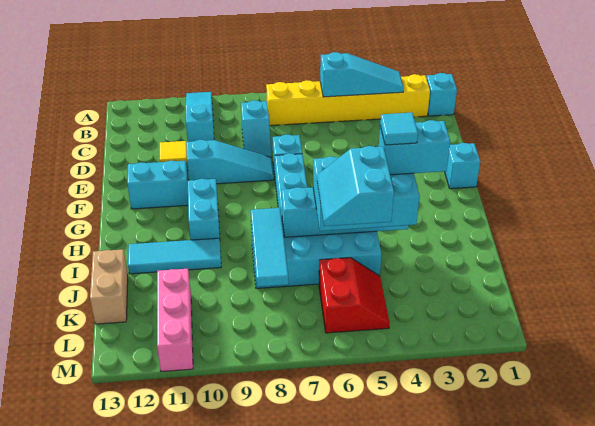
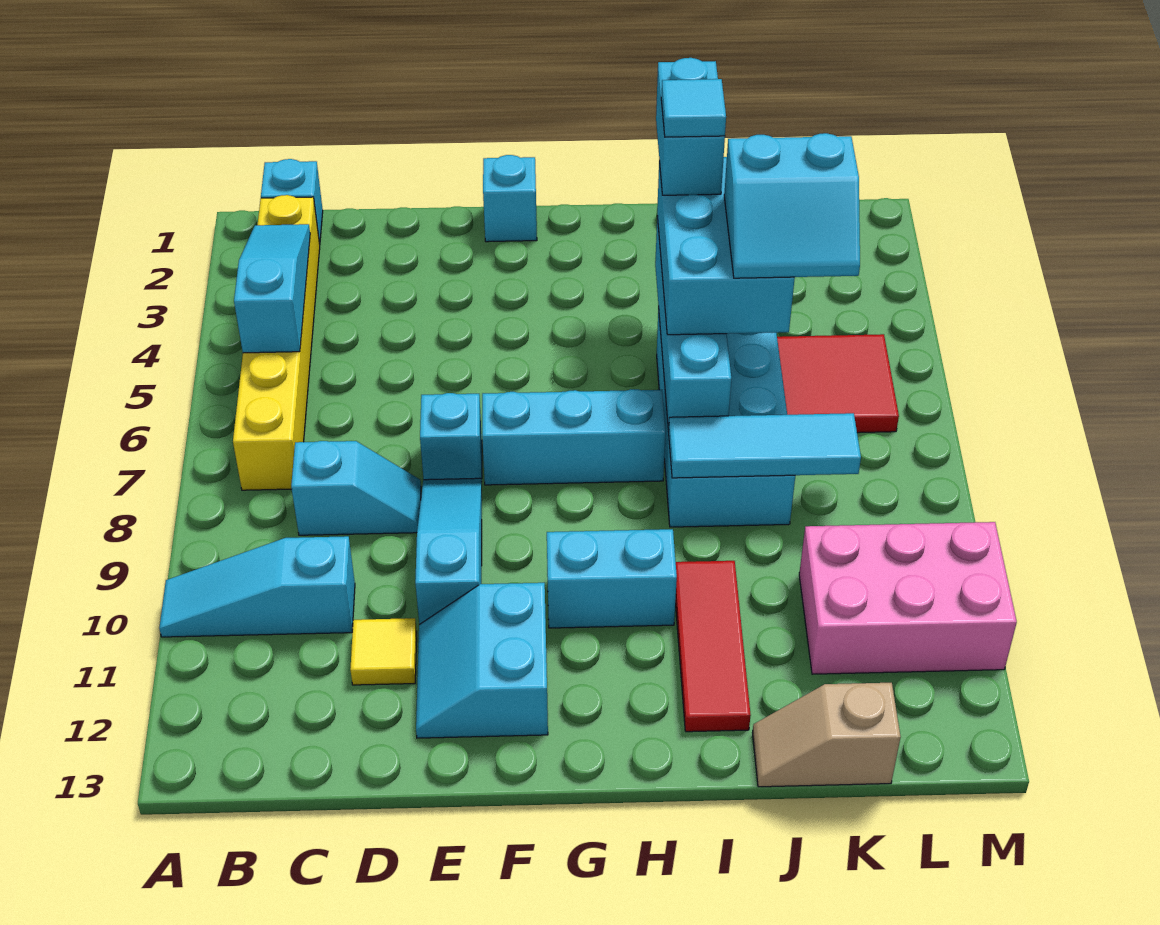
cyan tile I10:I12 level 1 -> red tile I10:I12 level 1
tan brick J13:K13 level 1 -> tan slope J13:K13 level 1 top K
red slope K5:L6 level 1 top 6 -> red tile K5:L6 level 1
pink brick K11:M11 level 1 -> pink brick K10:M11 level 1

